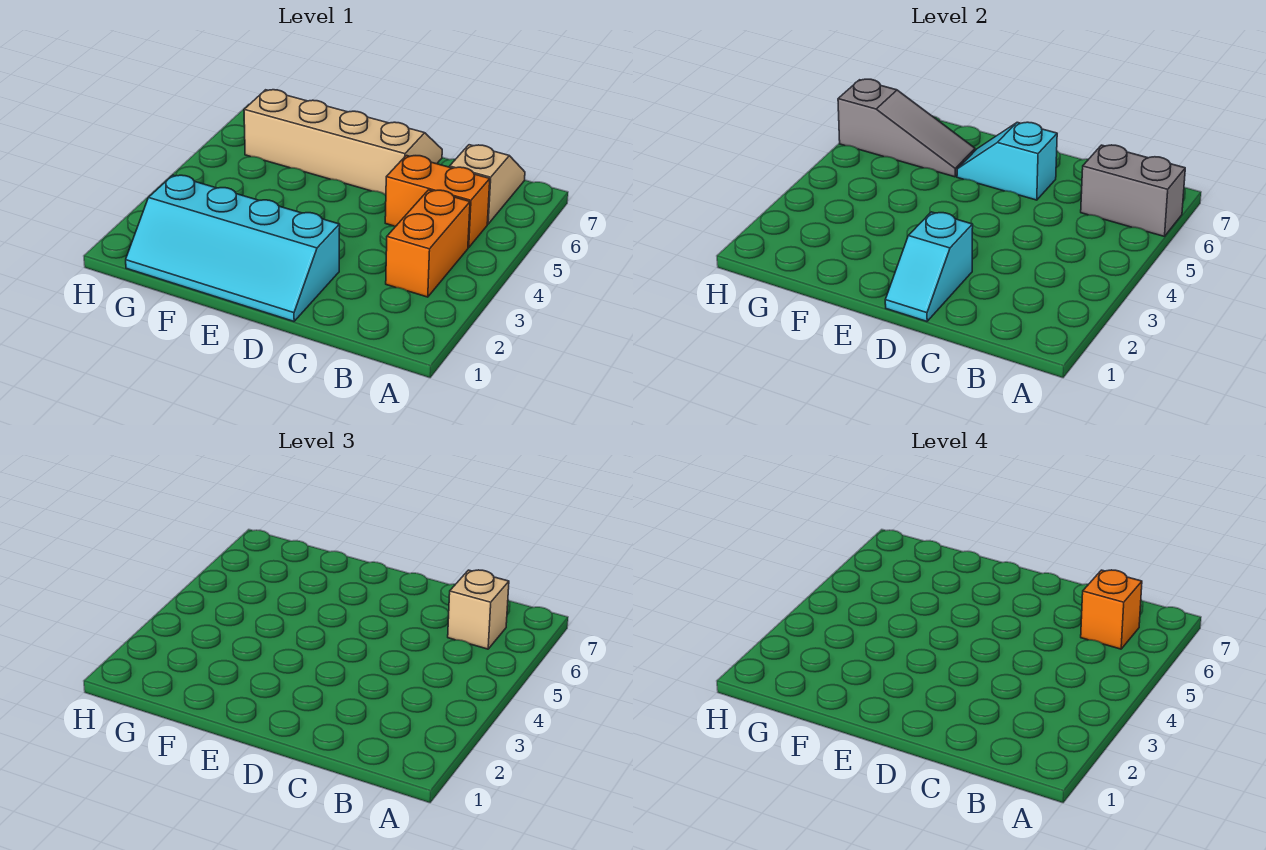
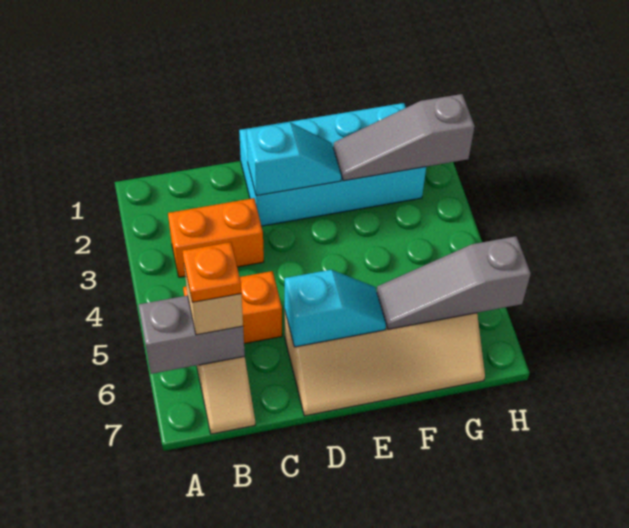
orange brick B3:B4 level 1 -> orange brick B3:C3 level 1
orange brick B6 level 4 -> orange plate B6 level 4
cyan slope D1:G2 level 1 top 2 -> cyan brick D1:G2 level 1
cyan slope D1:D2 level 2 top 2 -> cyan slope D2:E2 level 2 top D
none -> grey slope F2:H2 level 2 top H

